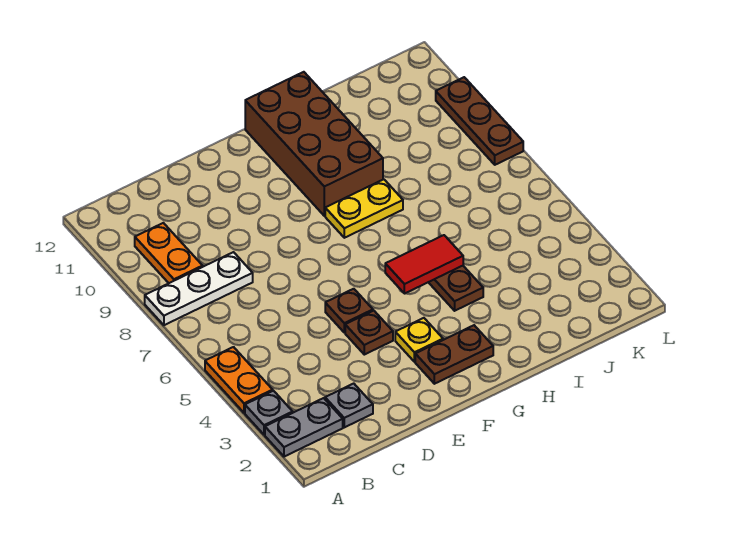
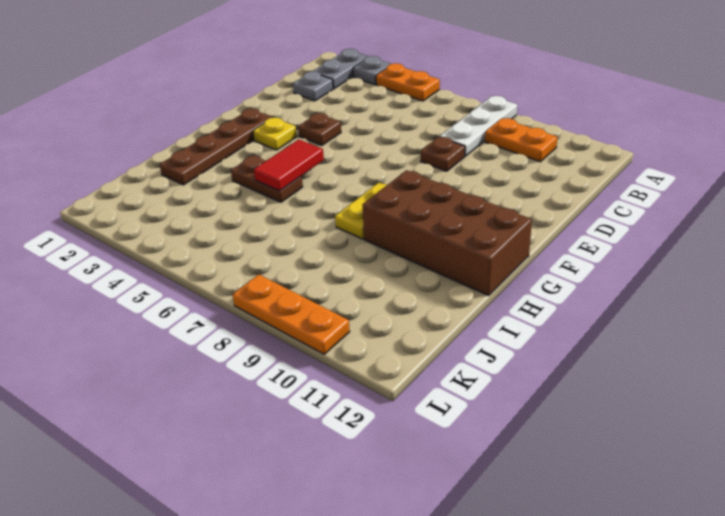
brown plate E5 level 1 -> brown plate D8 level 1
brown plate F2:G2 level 1 -> brown plate F2:I2 level 1
brown plate L8:L10 level 1 -> orange plate L8:L10 level 1

